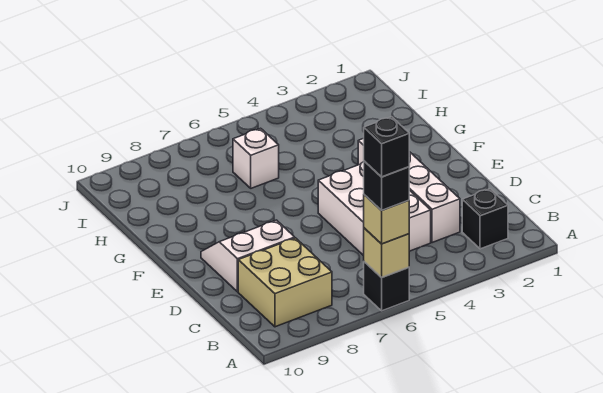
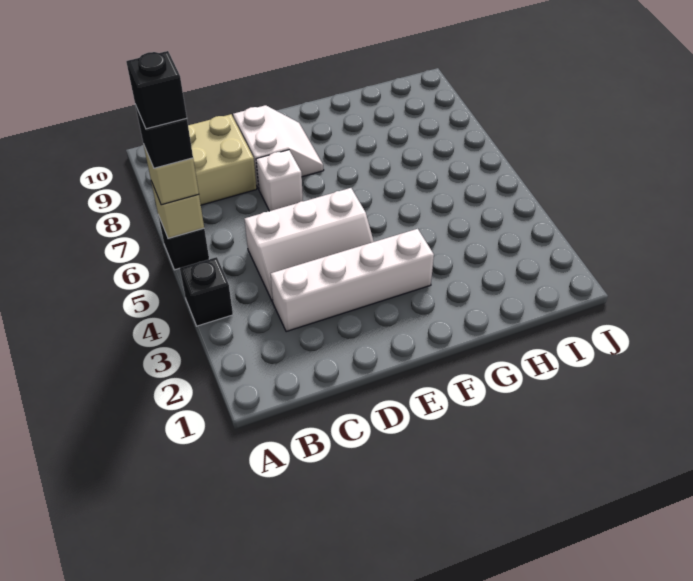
black brick B2 level 1 -> black brick A4 level 1
white brick C4:E5 level 1 -> white slope C4:E5 level 1 top 5
white brick H6 level 1 -> white brick D7 level 1

